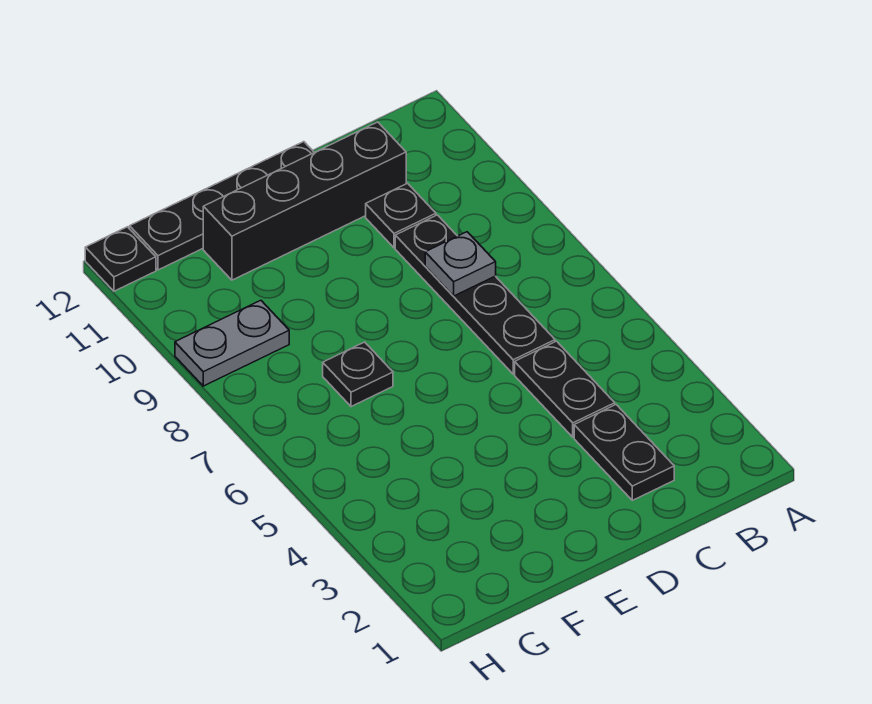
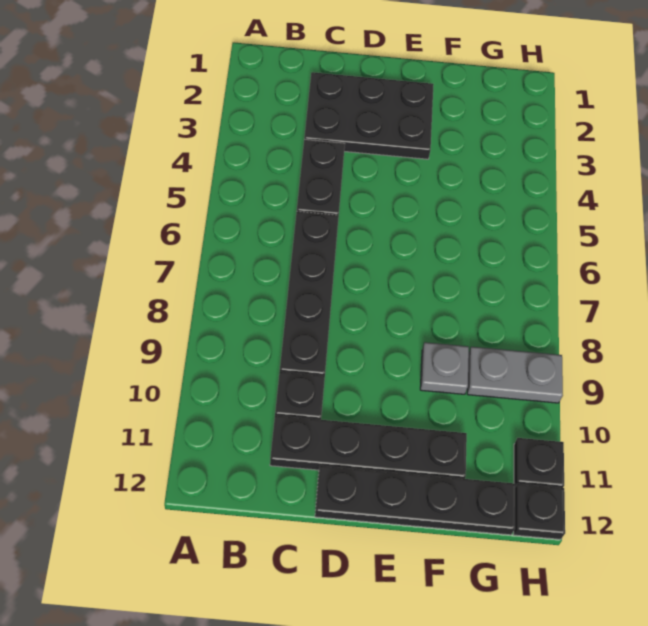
black plate C2:C3 level 1 -> black plate C2:E3 level 1
grey plate C8 level 2 -> grey plate F9 level 1
black brick C11:F11 level 1 -> black plate C11:F11 level 1
black plate F7 level 1 -> black plate H11 level 1

